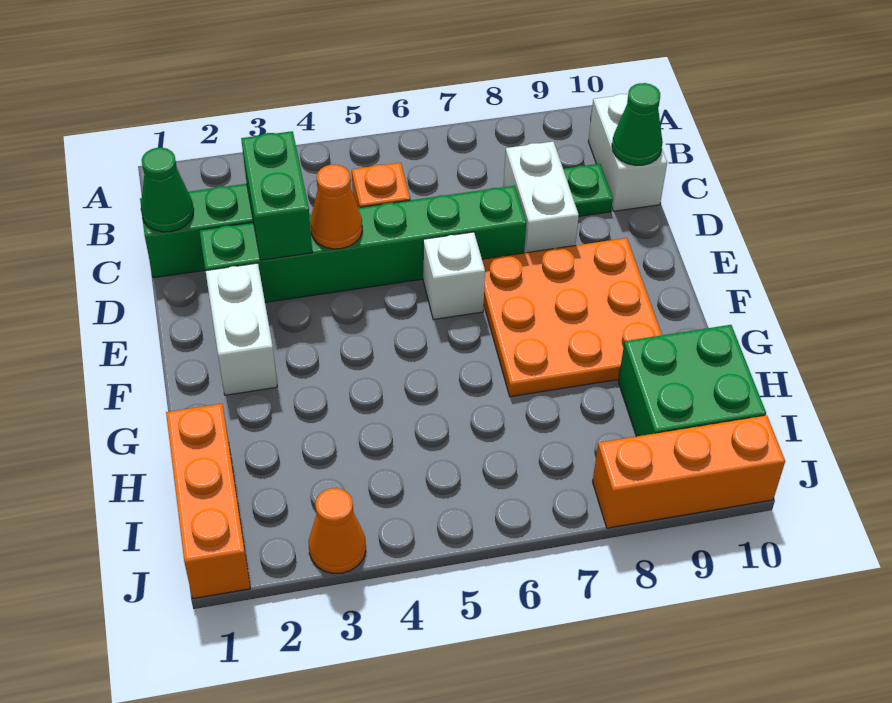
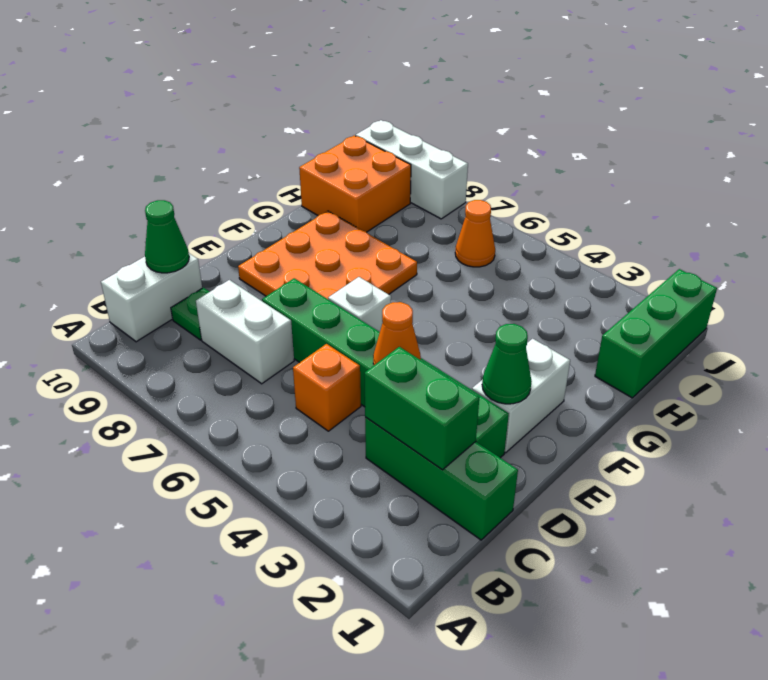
green cone C1 level 2 -> green cone E2 level 2
green brick C3:D3 level 2 -> green brick C2:C3 level 2
white brick C8:D8 level 1 -> white brick C7:C8 level 1
orange brick H1:J1 level 1 -> green brick H1:J1 level 1
green brick H9:I10 level 1 -> orange brick H9:I10 level 1
orange cone J3 level 1 -> orange cone I6 level 1
orange brick J8:J10 level 1 -> white brick J8:J10 level 1

